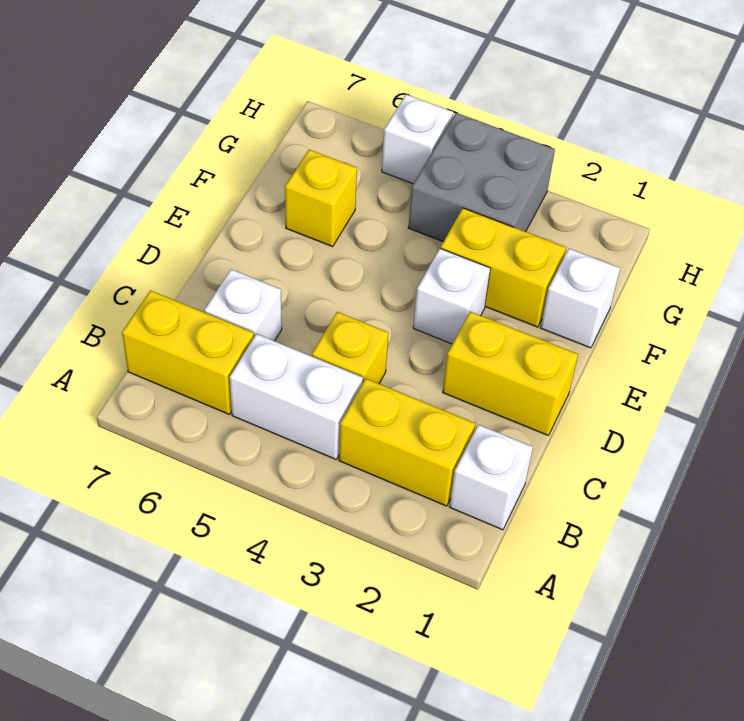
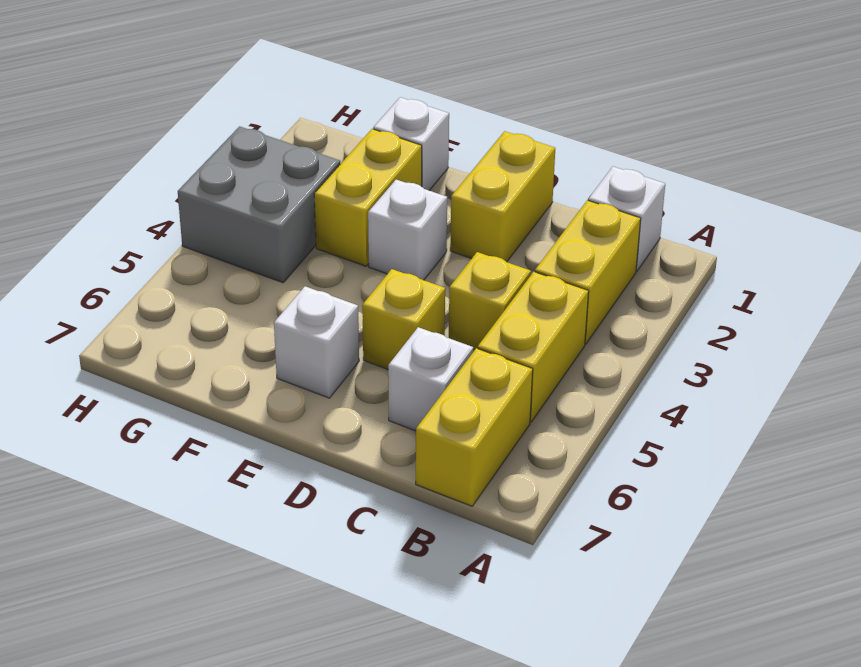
white brick B4:B5 level 1 -> yellow brick B4:B5 level 1
yellow brick F6 level 1 -> yellow brick D5 level 1
white brick H5 level 1 -> white brick E6 level 1

